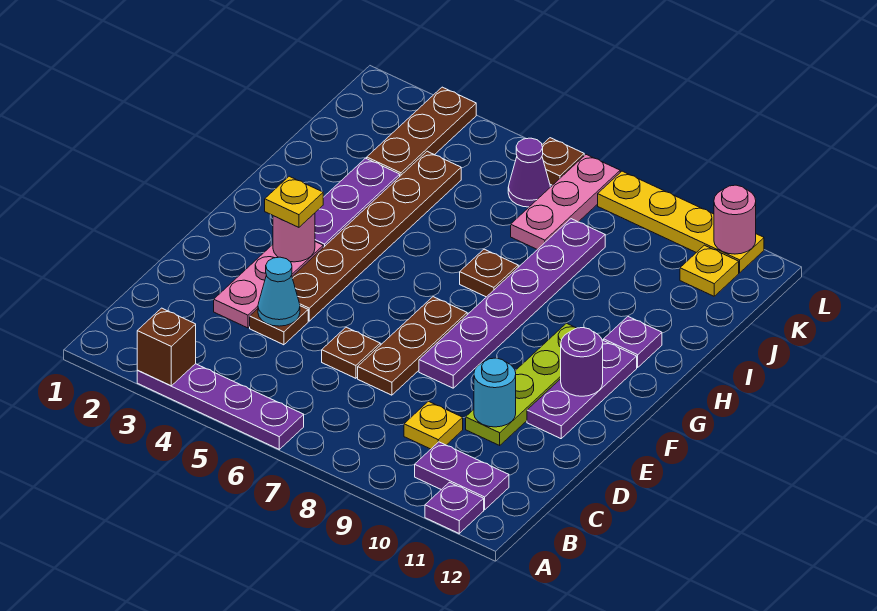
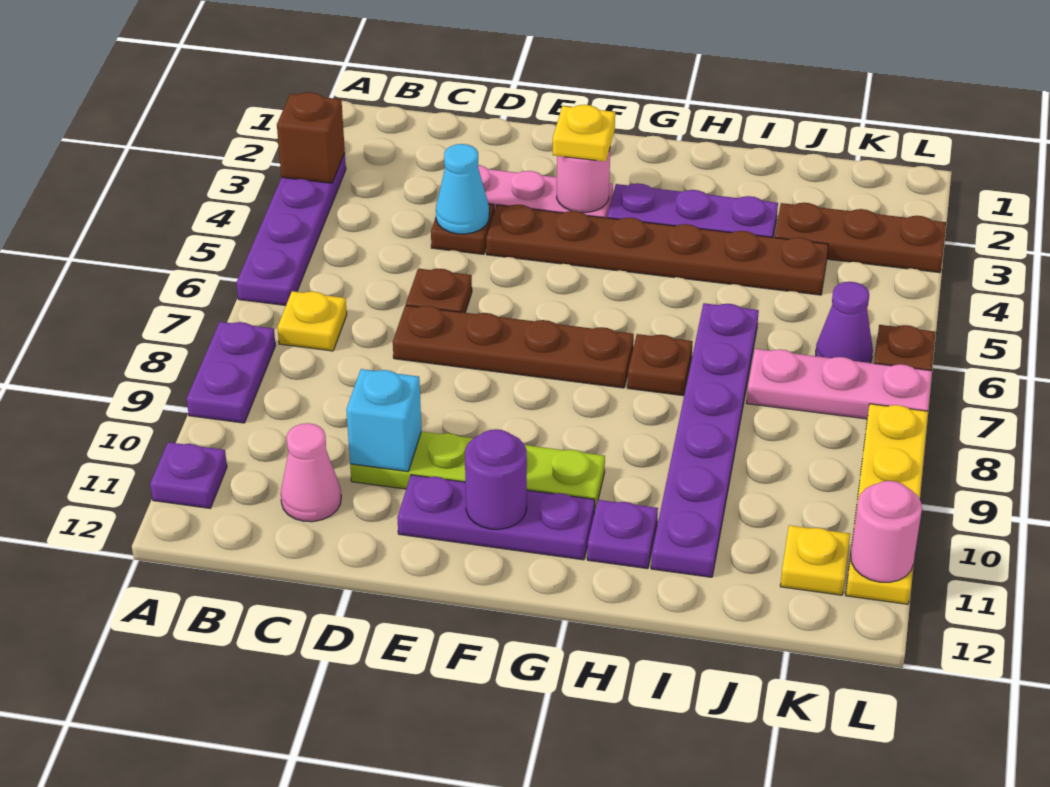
purple plate B10:B11 level 1 -> purple plate A8:A9 level 1
yellow plate C9 level 1 -> yellow plate B7 level 1
none -> pink cone C11 level 1
brown plate D7:F7 level 1 -> brown plate D7:G7 level 1
cyan round brick D10 level 2 -> cyan brick D10 level 2
purple plate E8:J8 level 1 -> purple plate I6:I11 level 1

